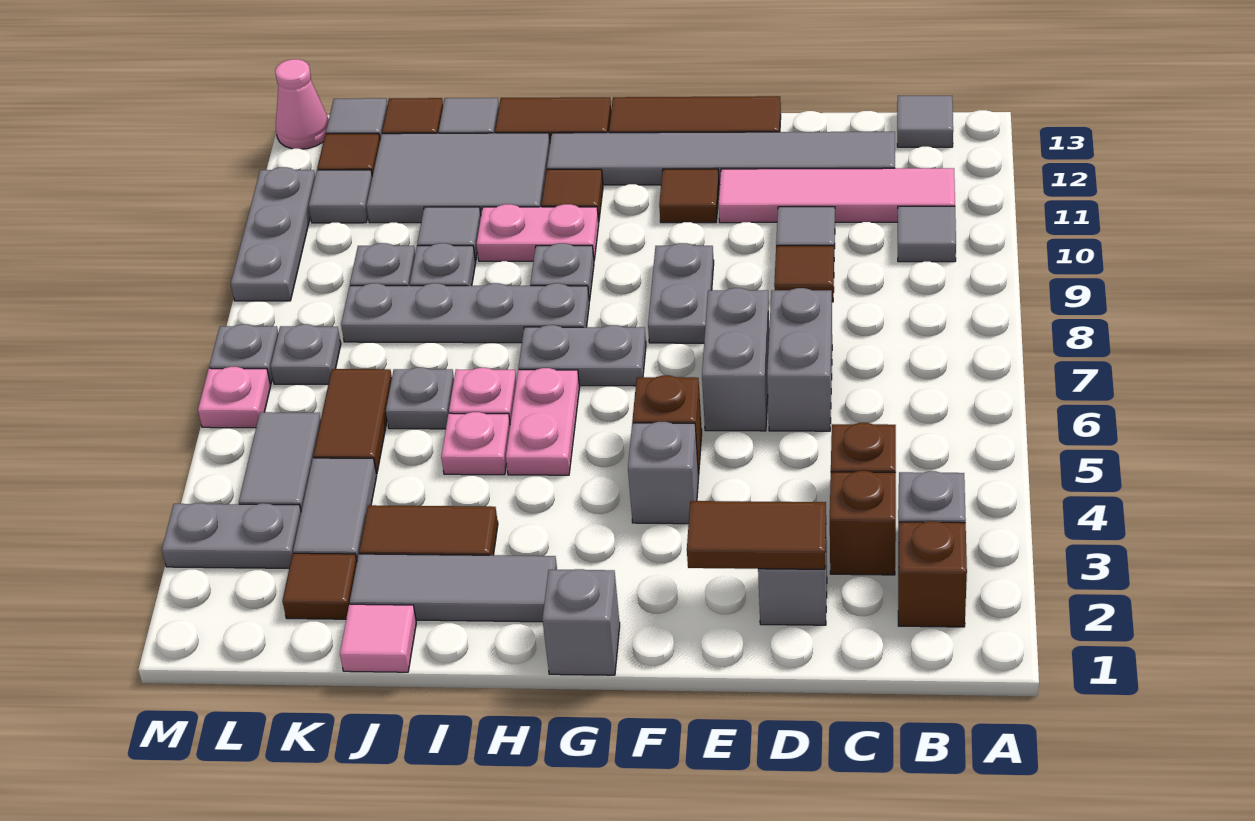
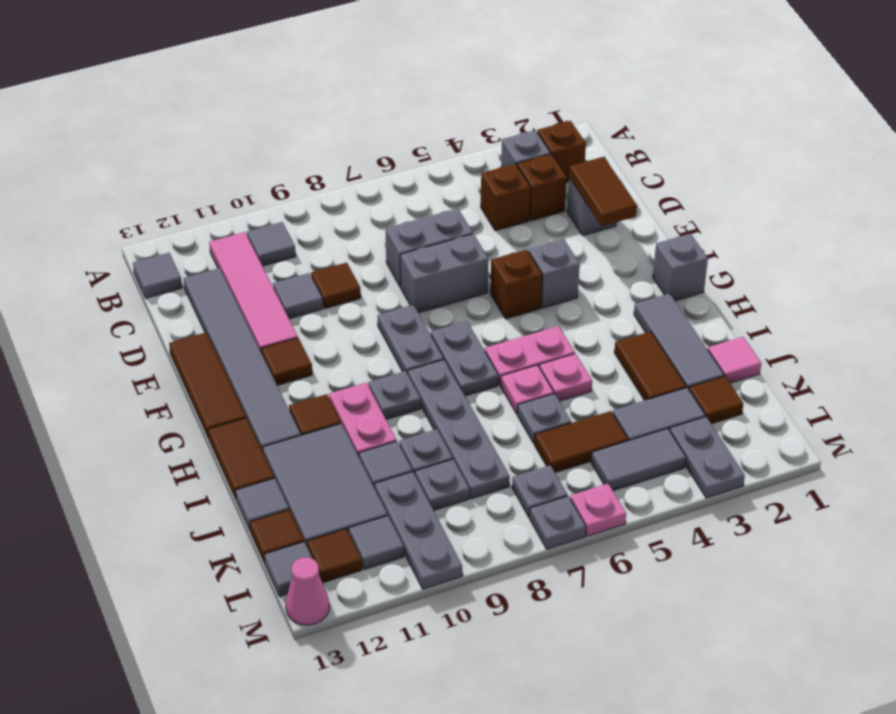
grey plate F8:F9 level 1 -> grey plate F8:G8 level 1
grey plate M9:M11 level 1 -> grey plate K10:M10 level 1

